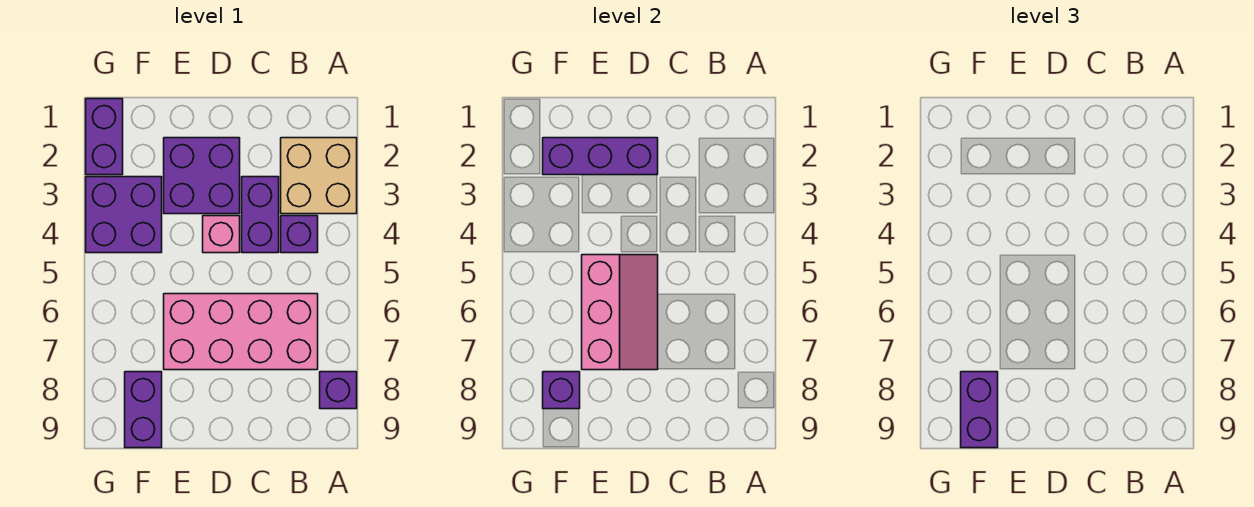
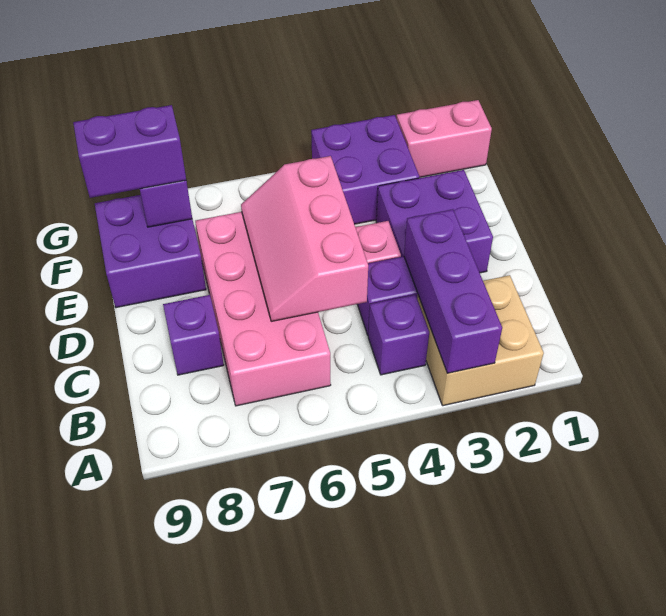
purple brick A8 level 1 -> purple brick C8 level 1
purple brick D2:F2 level 2 -> purple brick A3:C3 level 2
pink slope D5:E7 level 2 top E -> pink slope C5:E6 level 2 top 5
purple brick F8:F9 level 1 -> purple brick E8:F9 level 1
purple brick G1:G2 level 1 -> pink brick G1:G2 level 1

